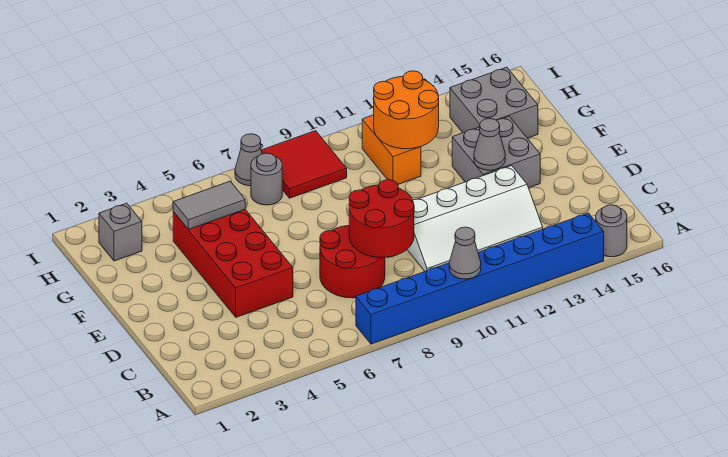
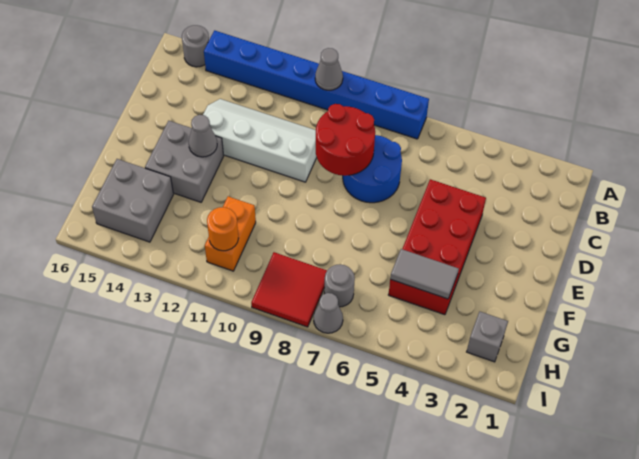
red round brick C7:D8 level 1 -> blue round brick C7:D8 level 1
orange round brick G11:H12 level 2 -> orange round brick H11 level 2

